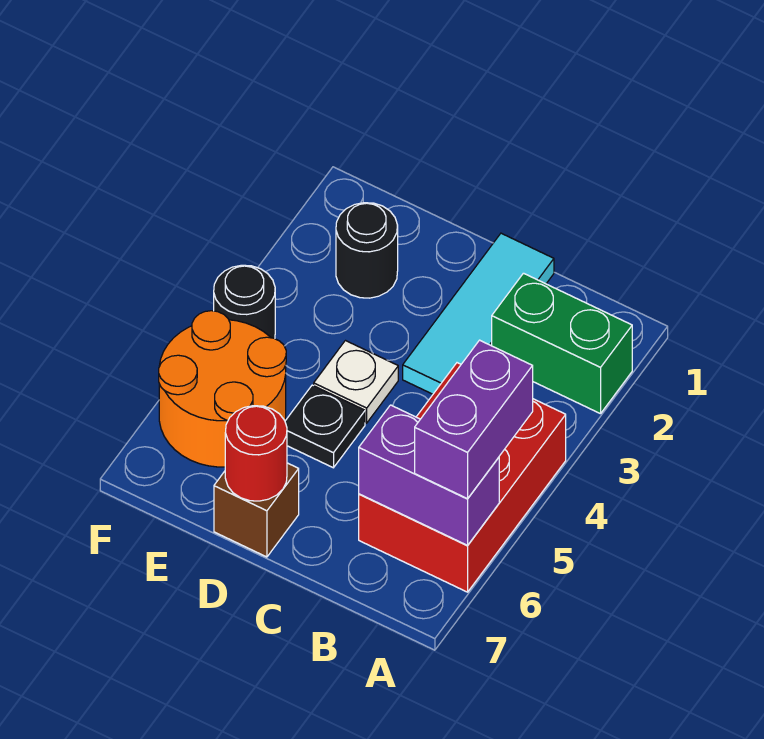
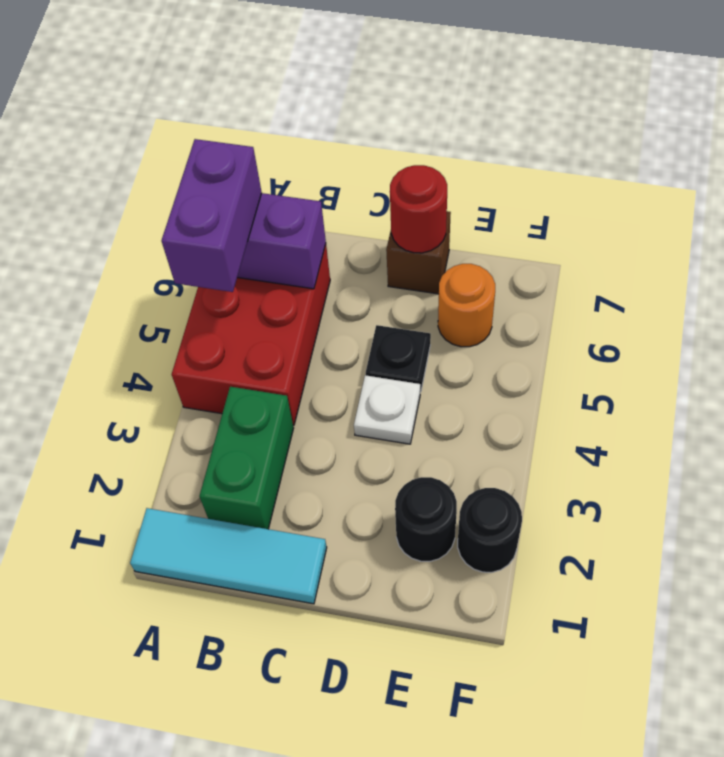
green brick A2:B2 level 1 -> green brick B2:B3 level 1
cyan tile C1:C3 level 1 -> cyan tile A1:C1 level 1
orange round brick E5:F6 level 1 -> orange round brick E6 level 1
black round brick F4 level 1 -> black round brick F2 level 1

